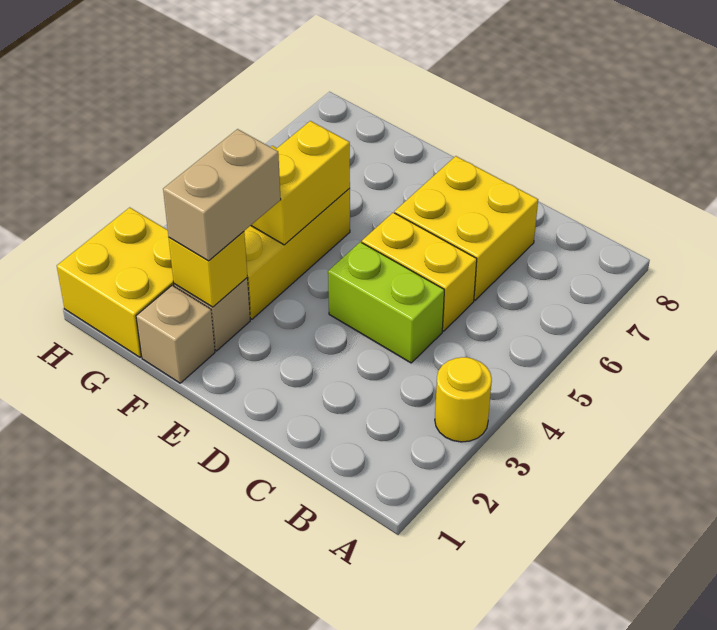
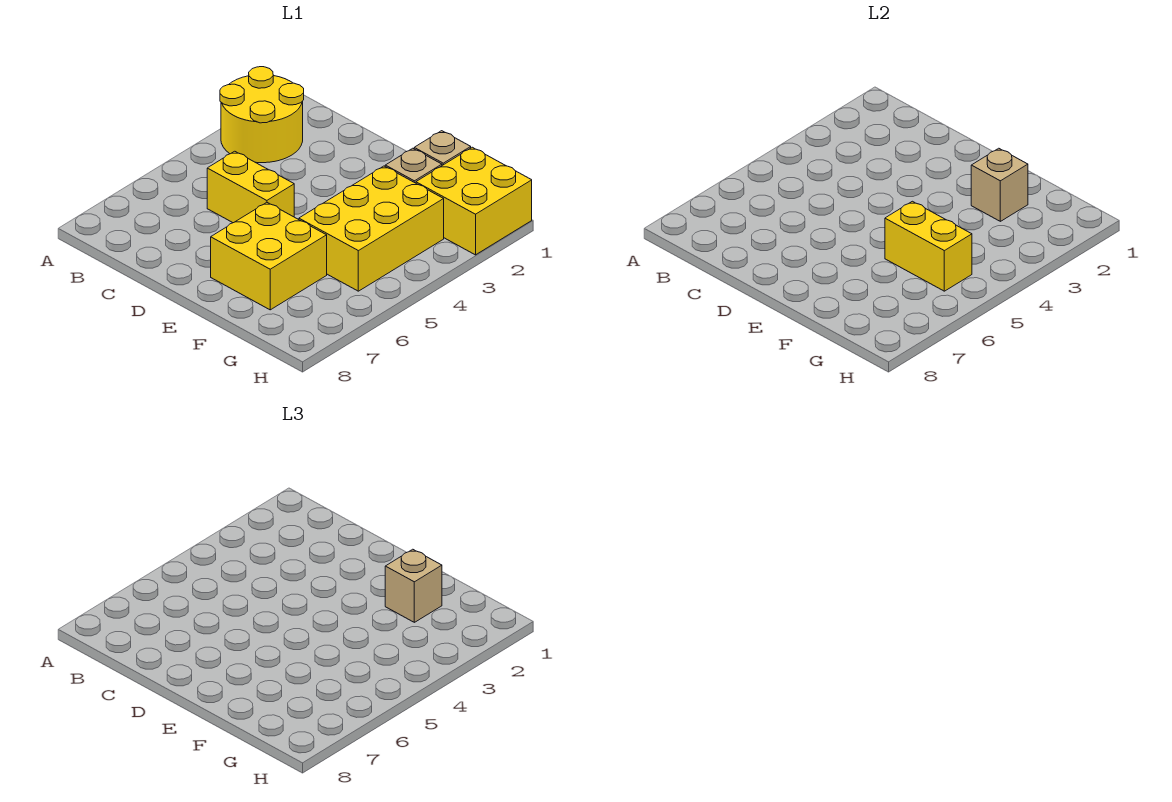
yellow round brick A3 level 1 -> yellow round brick A2:B3 level 1
lime brick C4:D4 level 1 -> none
yellow brick C6:D7 level 1 -> yellow brick E6:F7 level 1
yellow brick F2 level 2 -> tan brick F2 level 2
tan brick F2:F3 level 3 -> tan brick F2 level 3
yellow brick F4:F5 level 2 -> yellow brick F5:G5 level 2

